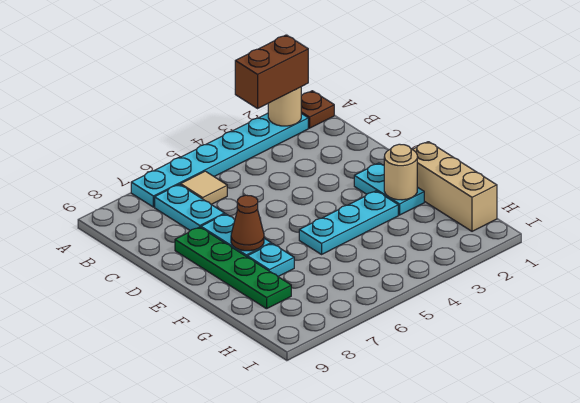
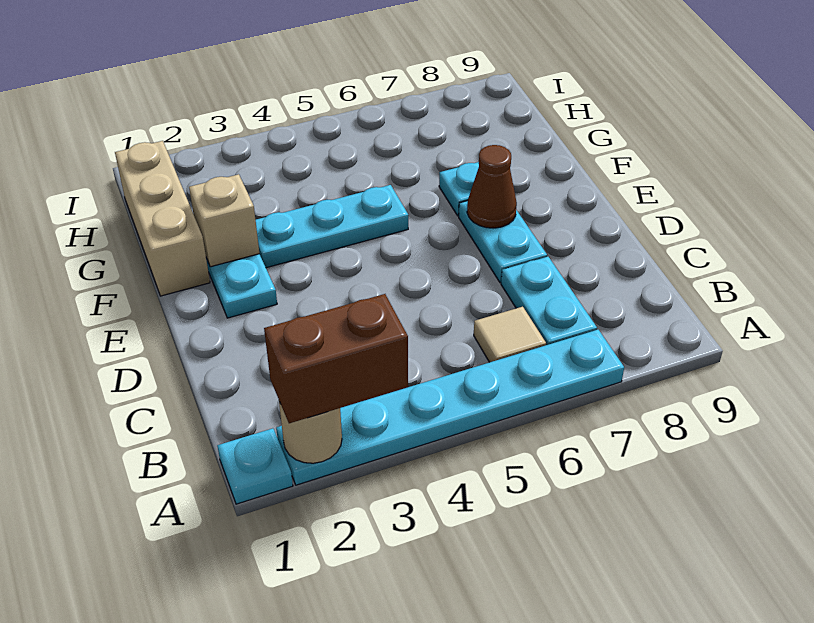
brown plate A1 level 1 -> cyan plate A1 level 1
green plate D8:G8 level 1 -> none
tan round brick F2 level 2 -> tan brick F2 level 2

